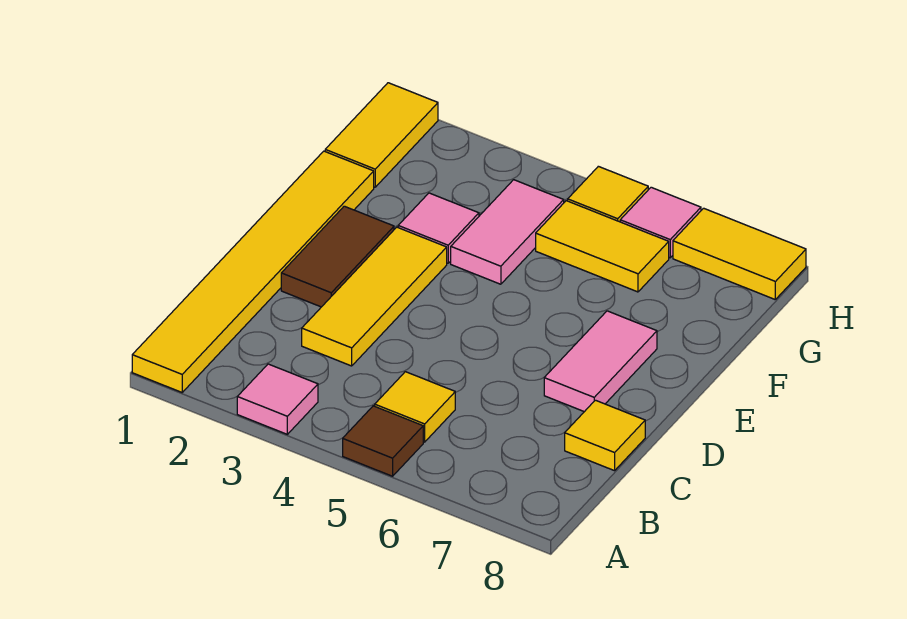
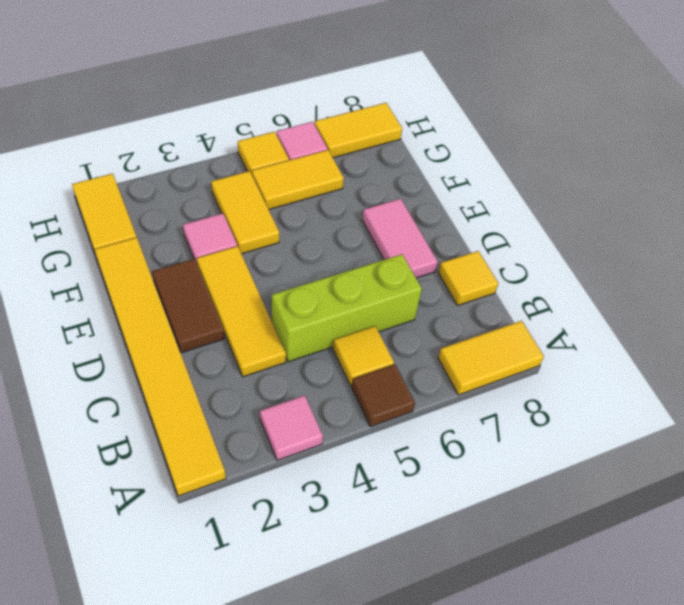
none -> yellow tile A7:A8 level 1
none -> lime brick C4:C6 level 1
pink tile F4:G4 level 1 -> yellow tile F4:G4 level 1

